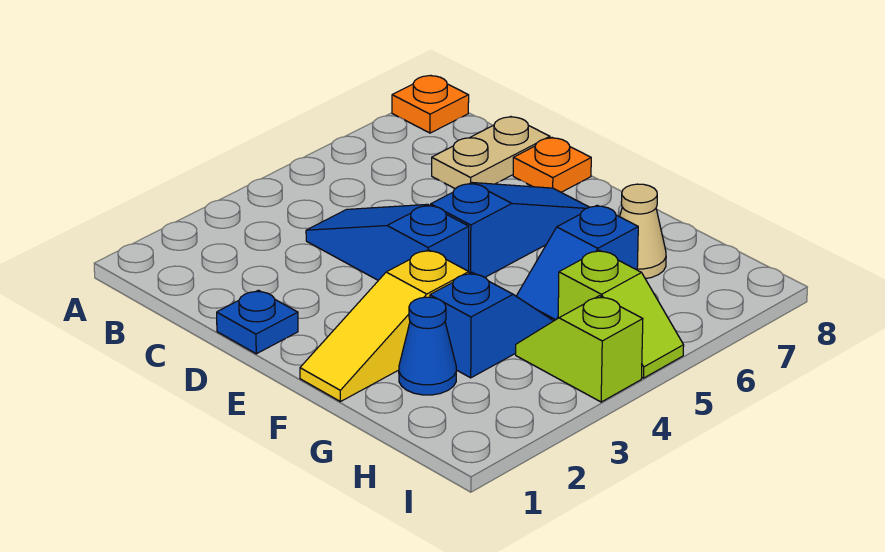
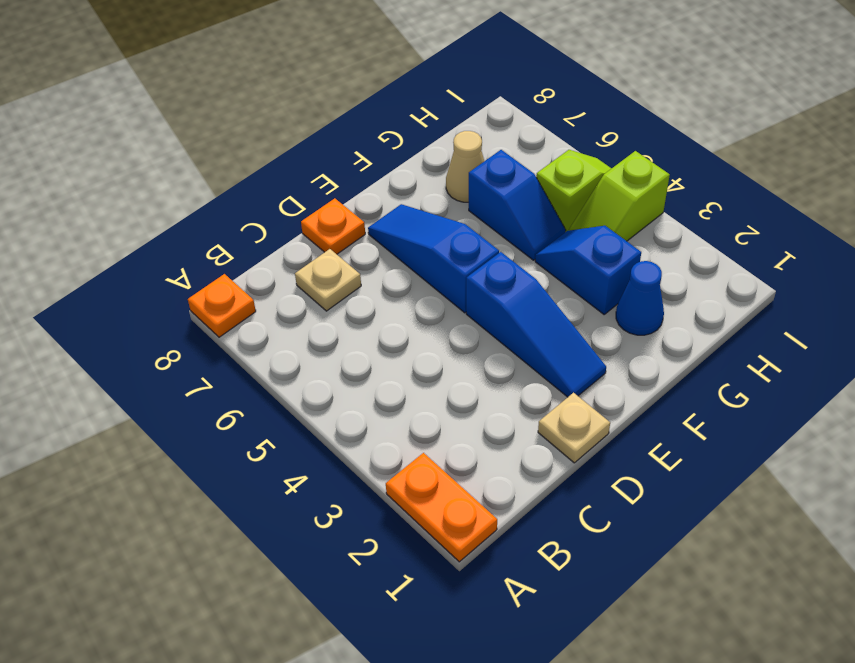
none -> orange plate A1:A2 level 1
blue slope C4:E4 level 1 top E -> blue slope E2:E4 level 1 top 4
tan plate C7:C8 level 1 -> tan plate C7 level 1
blue plate D1 level 1 -> tan plate D1 level 1
yellow slope F1:F3 level 1 top 3 -> none

